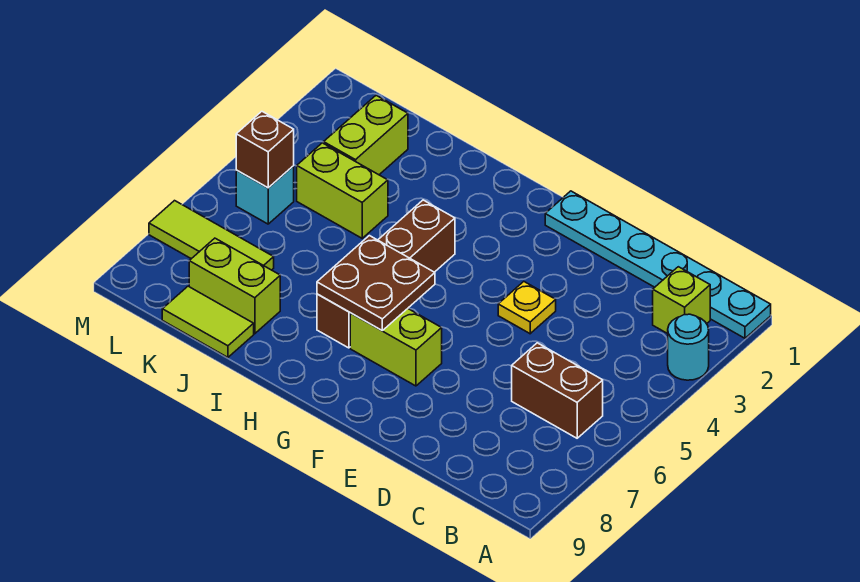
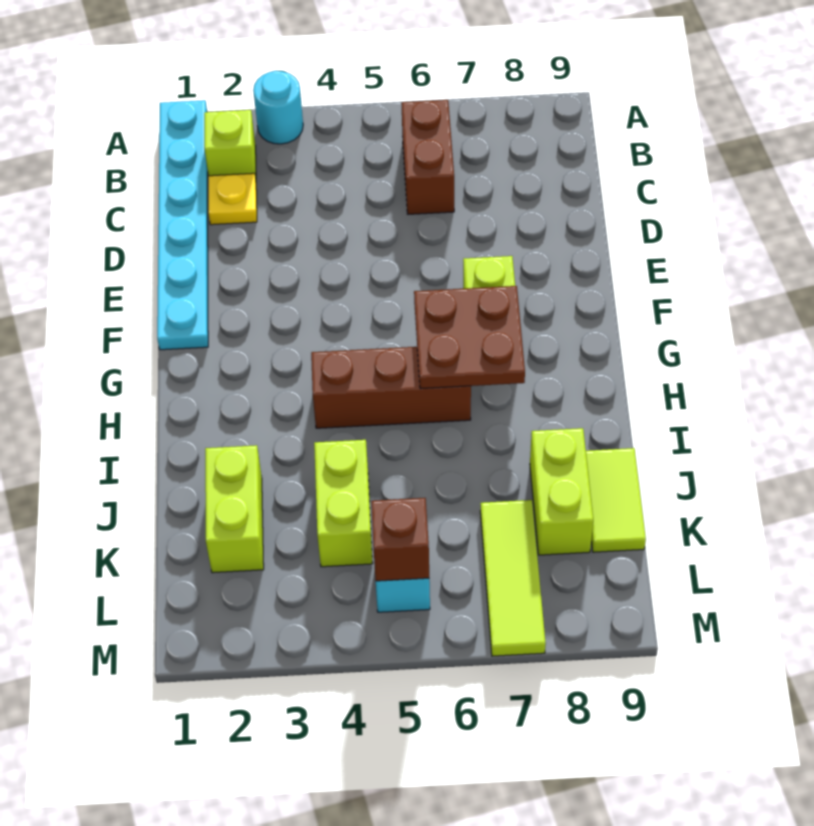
yellow plate E4 level 1 -> yellow plate C2 level 1
brown brick H4:H7 level 1 -> brown brick H4:H6 level 1
lime brick K2:K3 level 1 -> lime brick J2:K2 level 1

